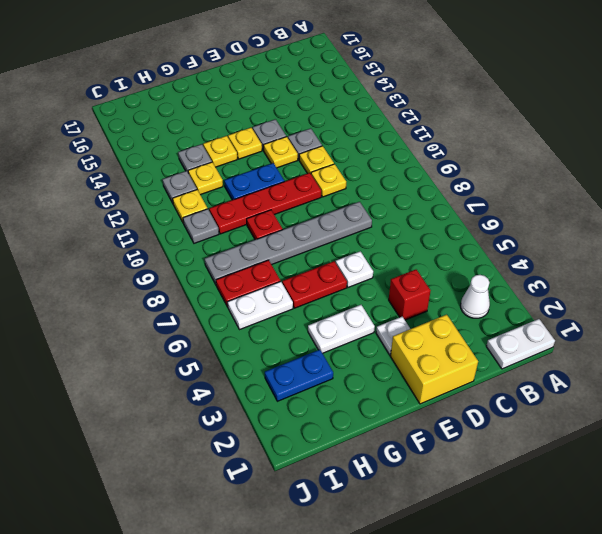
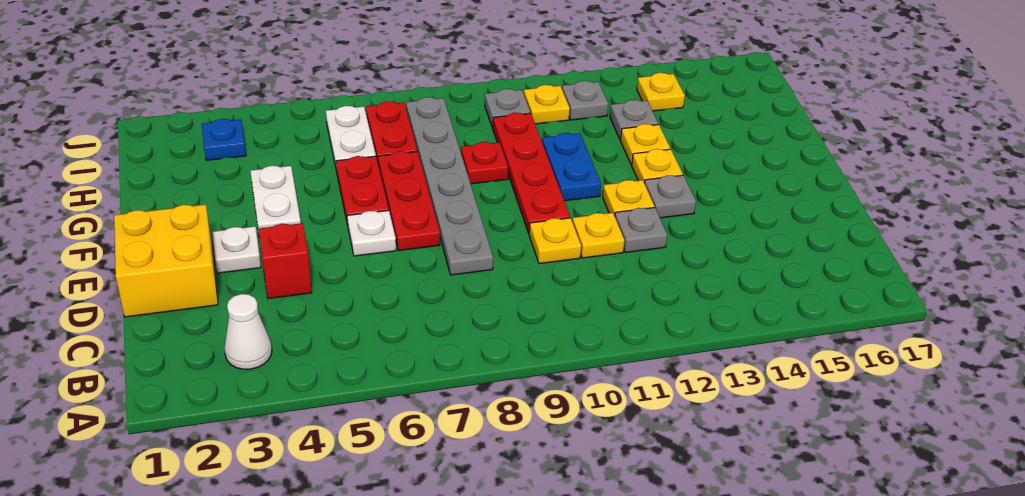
white plate A1:B1 level 1 -> none
none -> red plate E7:G7 level 1
blue plate H3:I3 level 1 -> blue plate I3 level 1
yellow plate H12 level 1 -> yellow plate I14 level 1

